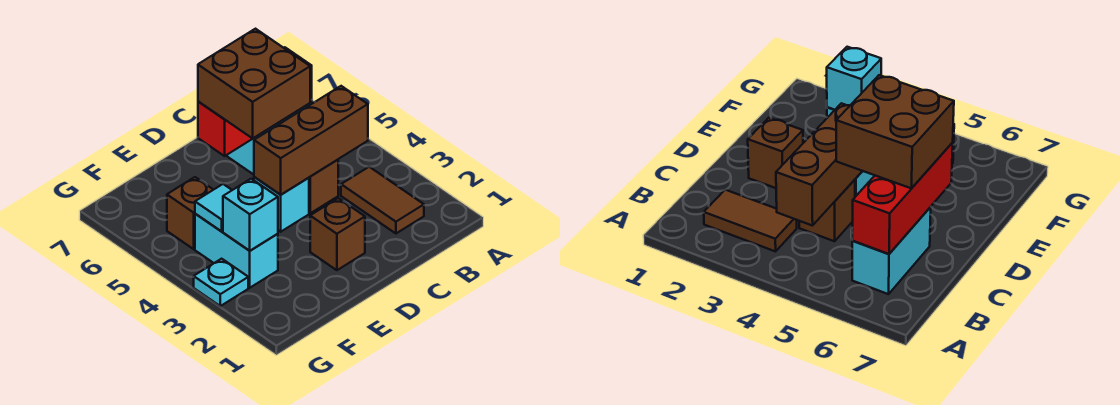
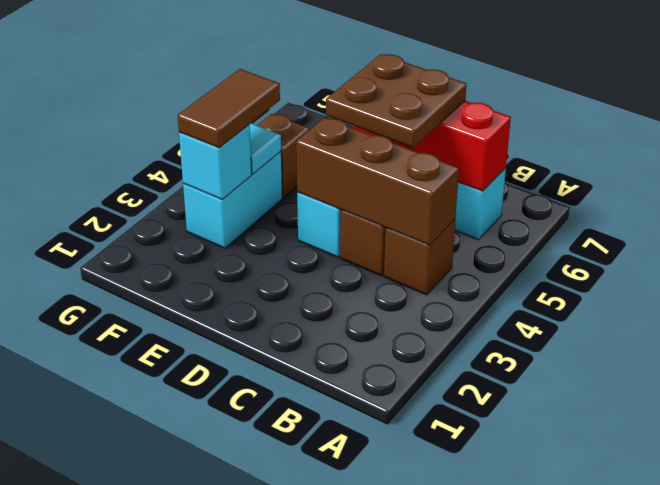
brown tile B2:B3 level 1 -> brown tile F3:F4 level 3
brown brick C5:D6 level 3 -> brown plate C5:D6 level 3
brown brick D2 level 1 -> brown brick B4 level 1
cyan plate G3 level 1 -> none

